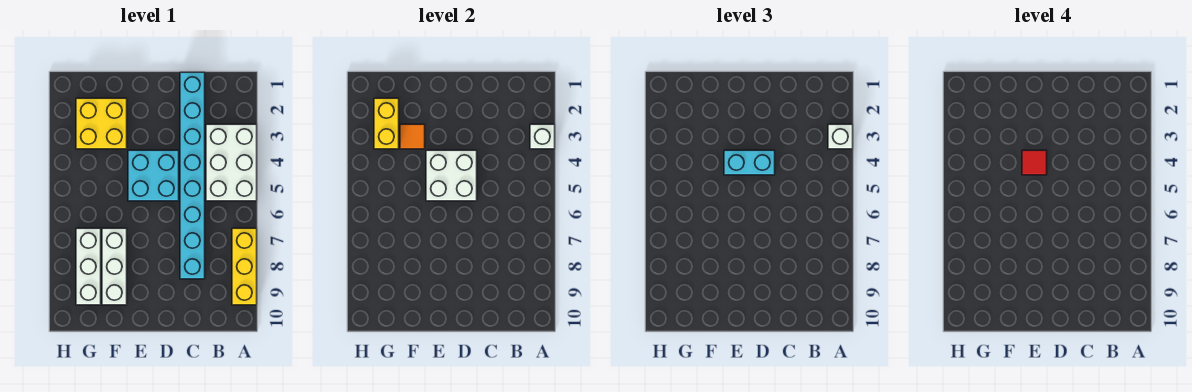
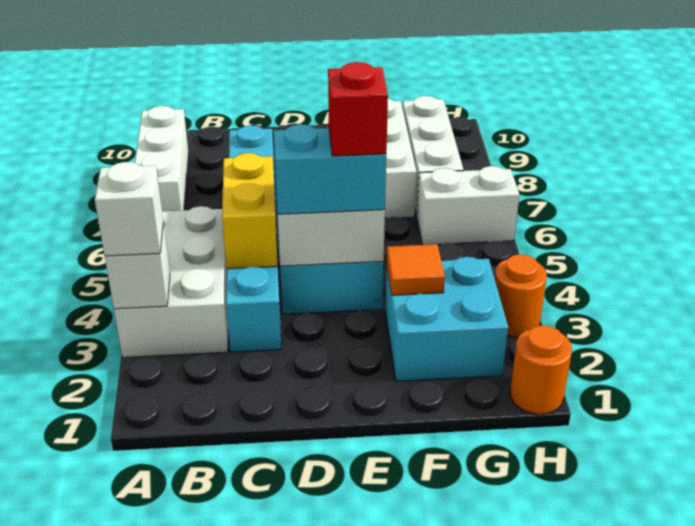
yellow brick A7:A9 level 1 -> white brick A7:A9 level 1
cyan brick C1:C8 level 1 -> cyan brick C3:C8 level 1
red tile E4 level 4 -> red brick E4 level 4
yellow brick F2:G3 level 1 -> cyan brick F2:G3 level 1
yellow brick G2:G3 level 2 -> yellow brick C4:C5 level 2
none -> white brick G6:H6 level 1
none -> orange round brick H1 level 1
none -> orange round brick H3 level 1

